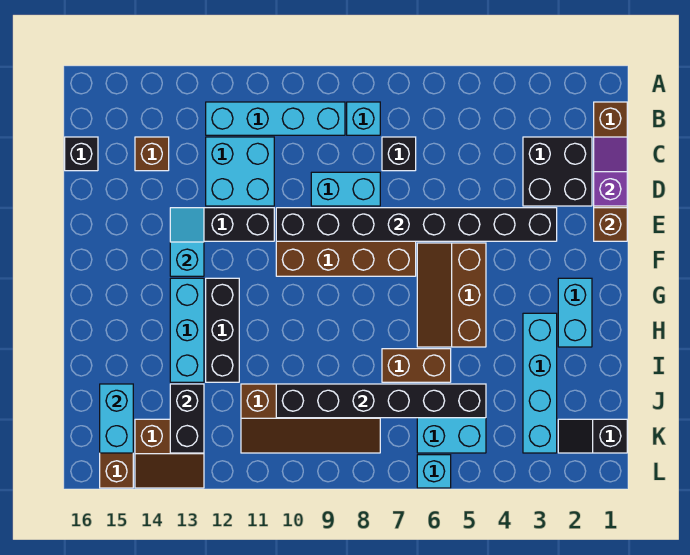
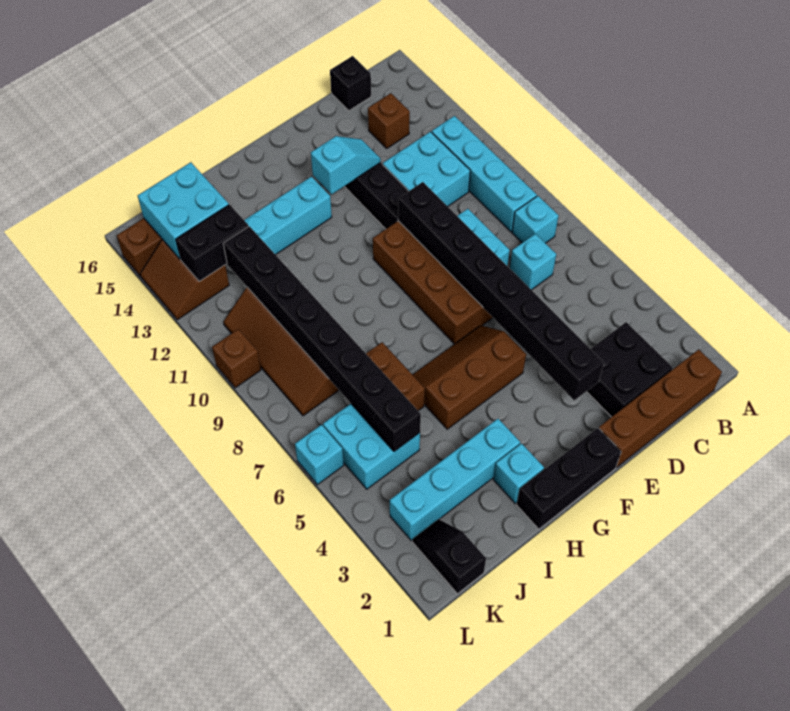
purple slope C1:D1 level 2 top D -> none
black brick C7 level 1 -> cyan brick C7 level 1
brown brick E1 level 2 -> brown brick L10 level 1
cyan brick G2:H2 level 1 -> cyan brick H2 level 1
black brick G12:I12 level 1 -> black brick F1:H1 level 1
black brick J5:J10 level 2 -> black brick J5:J12 level 2
cyan brick J15:K15 level 2 -> cyan brick J14:K15 level 2

